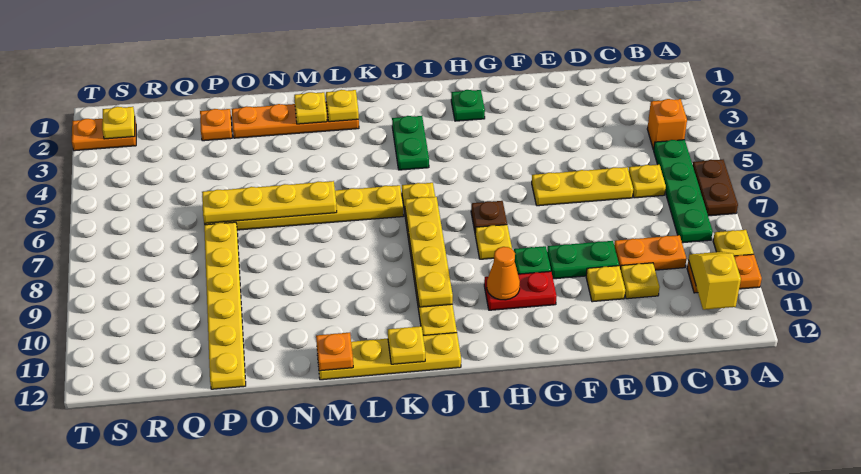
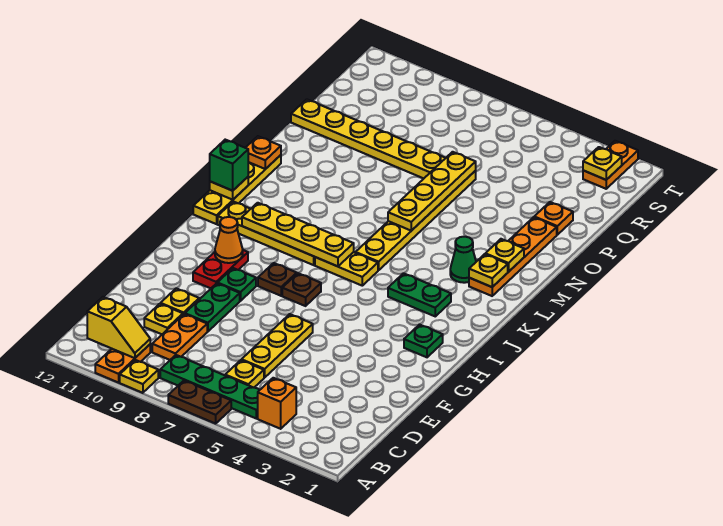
yellow plate H8 level 1 -> brown plate H8 level 1
none -> green brick K12 level 3
none -> green cone L3 level 1

